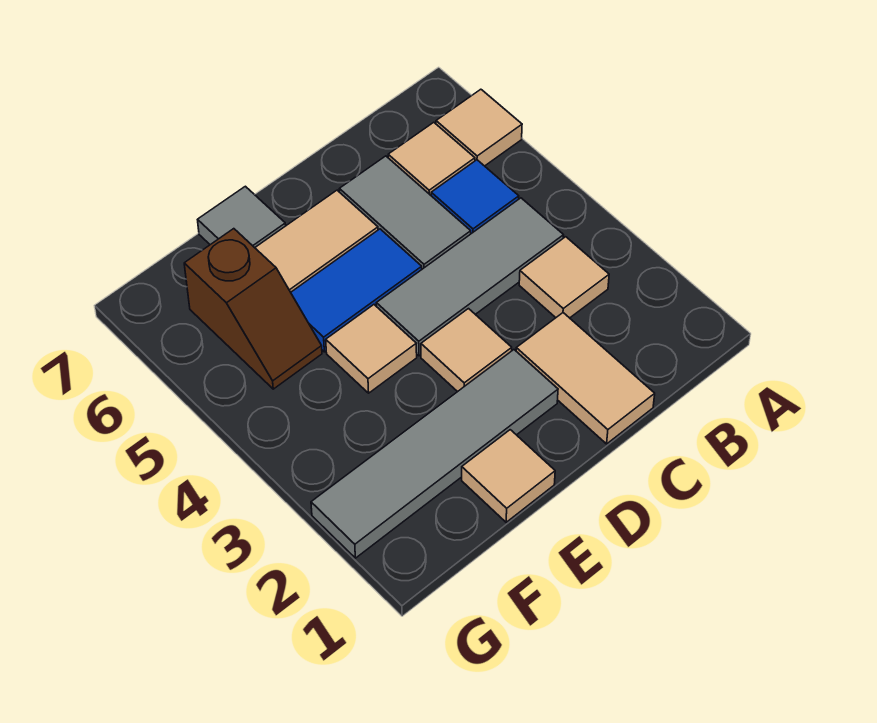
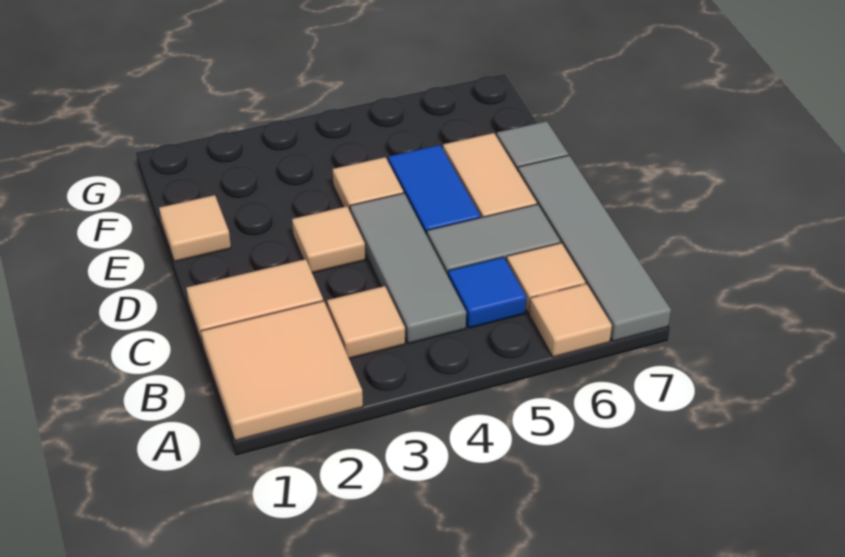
none -> tan tile A1:B2 level 1
grey tile D2:G2 level 1 -> grey tile A7:D7 level 1
brown slope F5:F6 level 1 top 6 -> none

